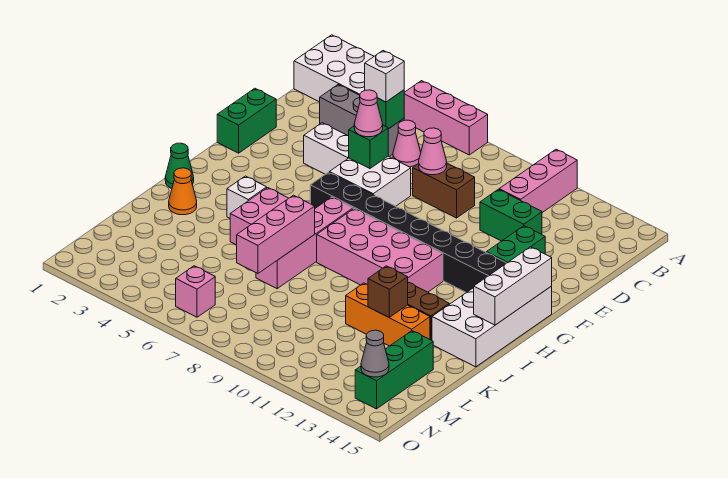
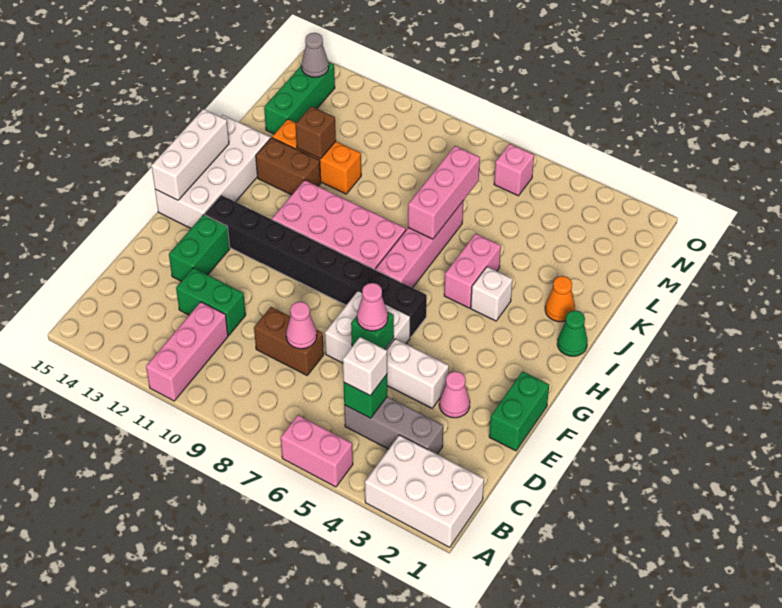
pink brick A5:A7 level 1 -> pink brick A5:A6 level 1
pink cone C6 level 1 -> pink cone E3 level 1

